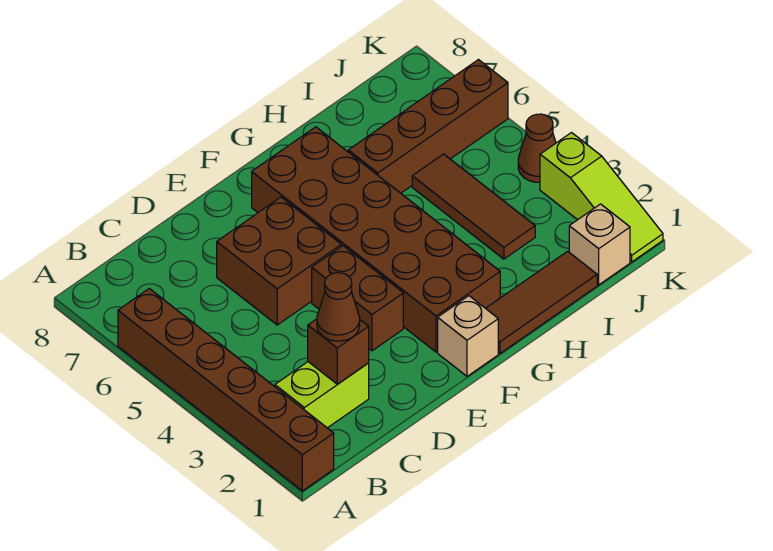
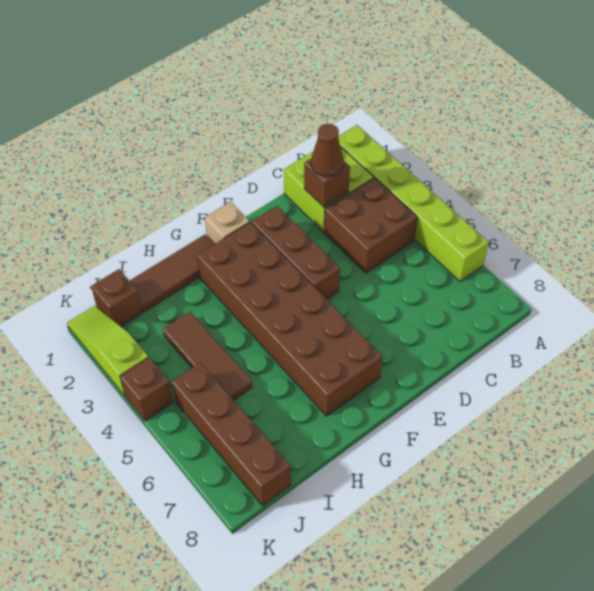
brown brick A1:A6 level 1 -> lime brick A1:A6 level 1
lime brick B2:C2 level 1 -> lime brick B1:C2 level 1
brown brick D5:E6 level 1 -> brown brick B3:C4 level 1
brown brick E3:E4 level 1 -> brown brick E2:E4 level 1
brown brick H6:K6 level 1 -> brown brick J5:J8 level 1
tan brick J1 level 1 -> brown brick J1 level 1
brown cone K4 level 1 -> brown brick K4 level 1

